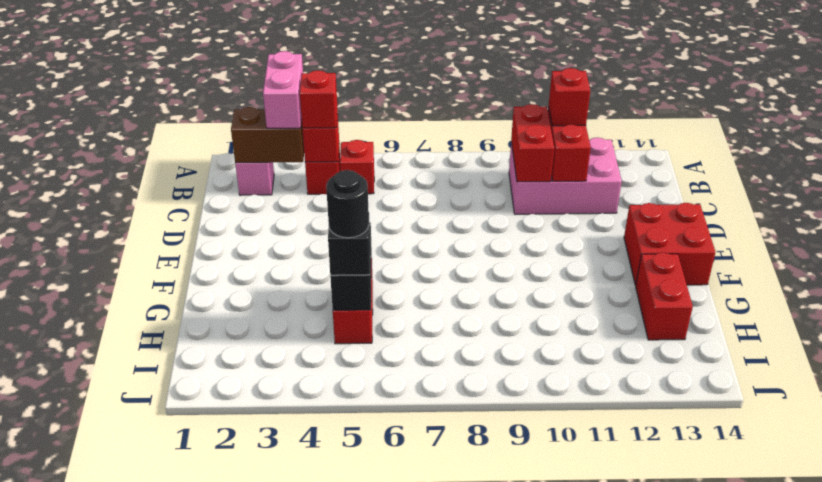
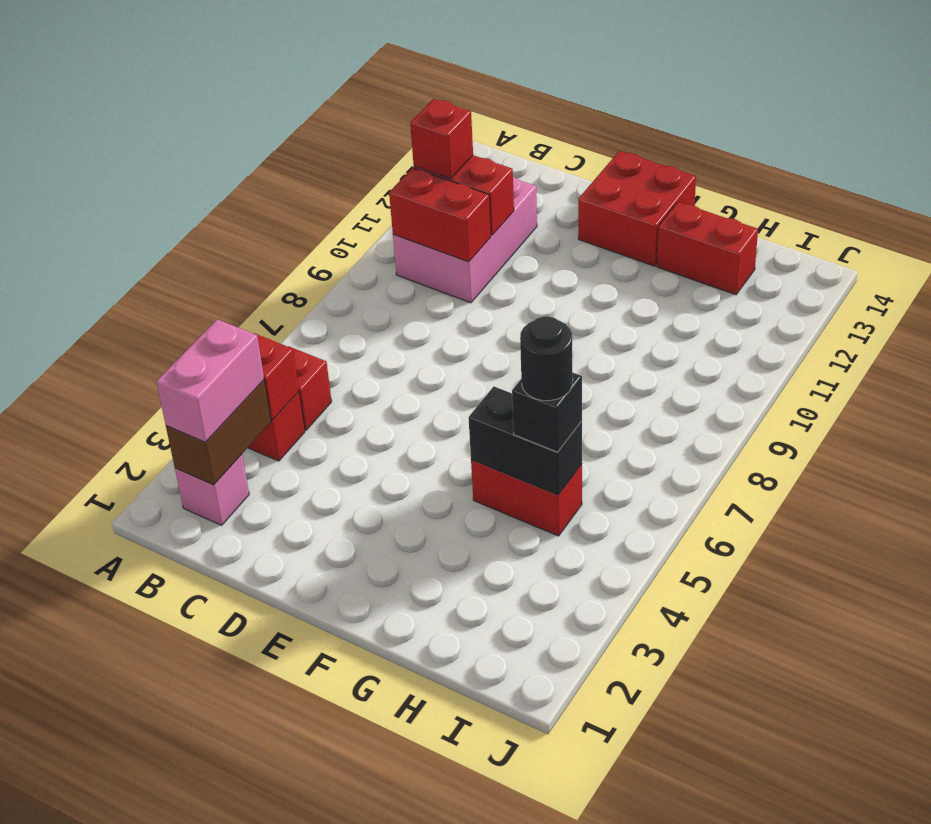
pink brick A3:B3 level 3 -> pink brick B2:B3 level 3
red brick B4 level 3 -> none

